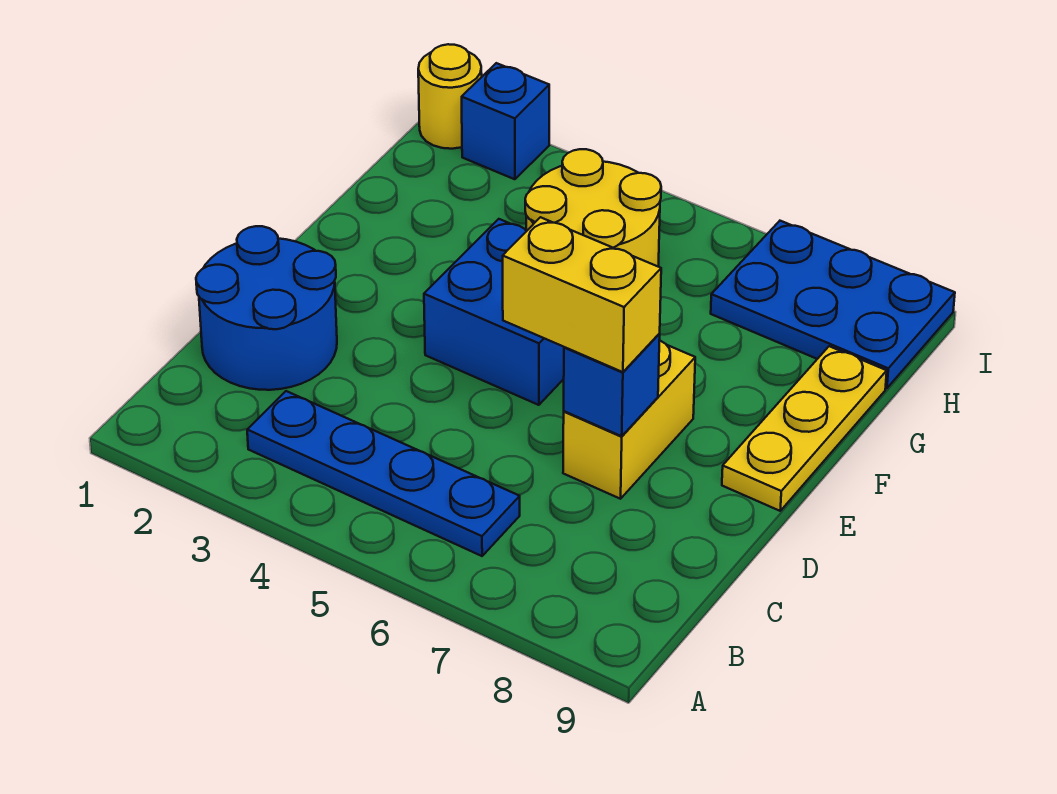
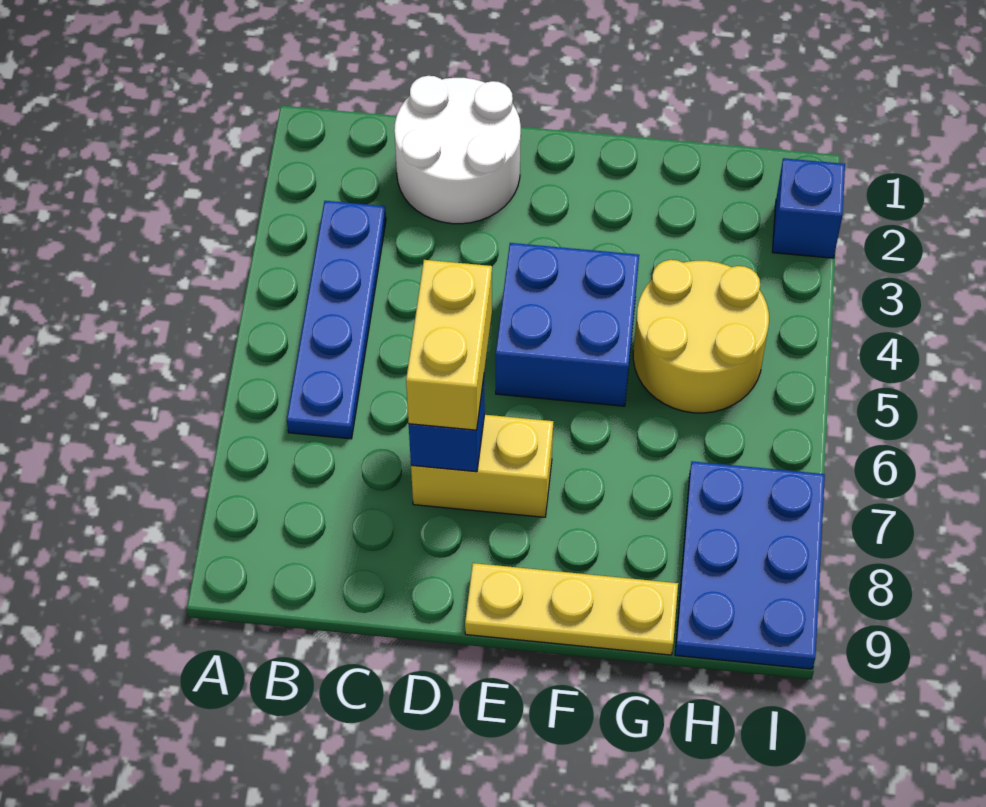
blue round brick C1:D2 level 1 -> white round brick C1:D2 level 1
yellow round brick I1 level 1 -> none

